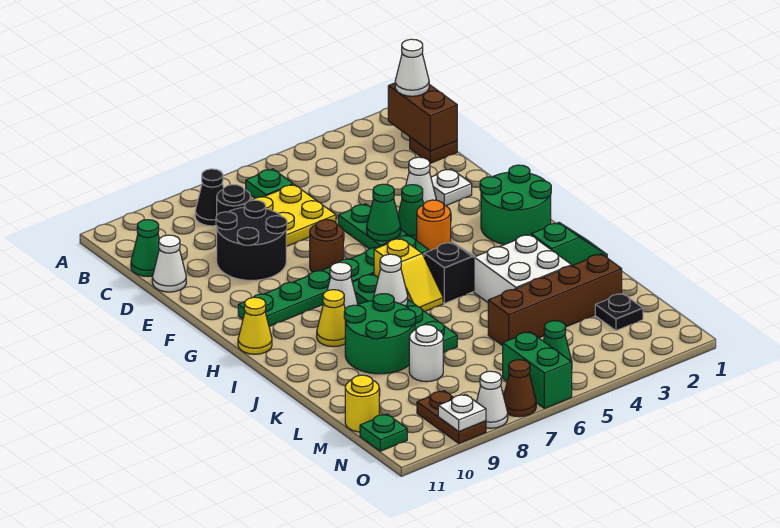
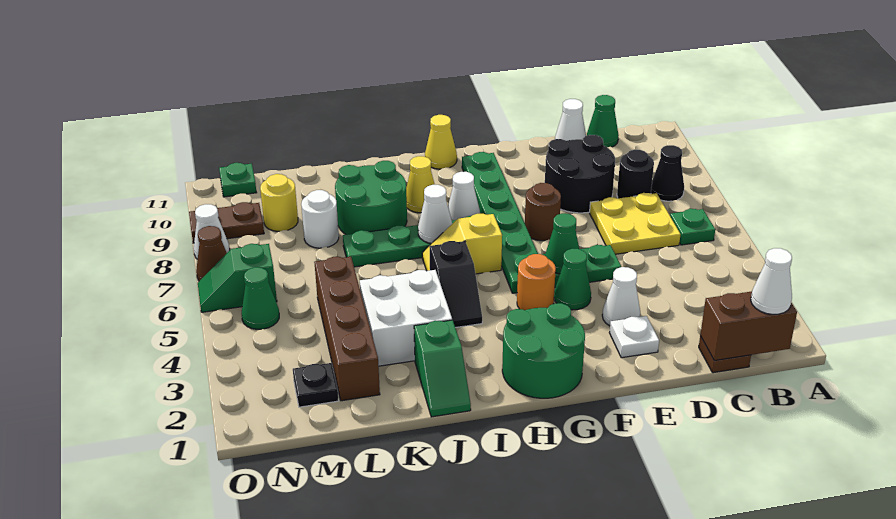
yellow round brick M11 level 1 -> yellow round brick M9 level 1
green brick N6:O6 level 1 -> green slope N6:O6 level 1 top N
white plate O9 level 2 -> none

